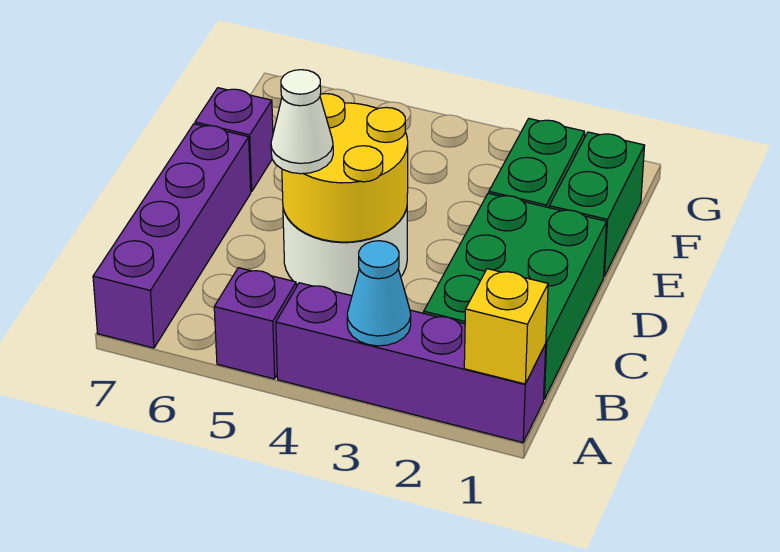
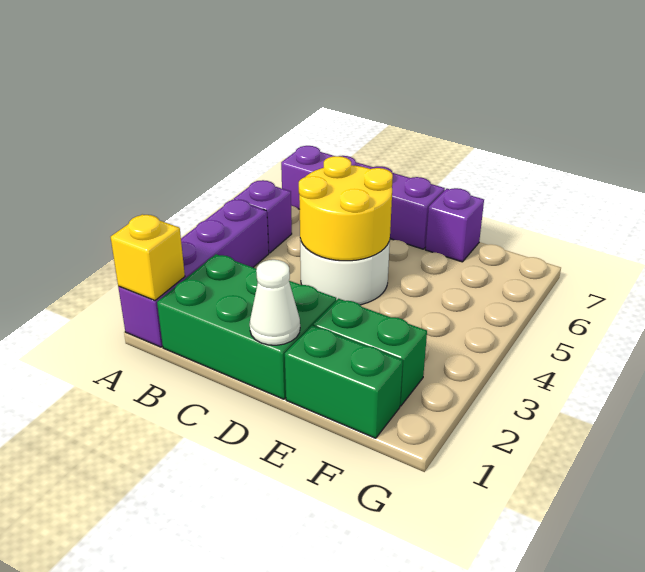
cyan cone A3 level 2 -> none
white cone C5 level 3 -> white cone D1 level 2

